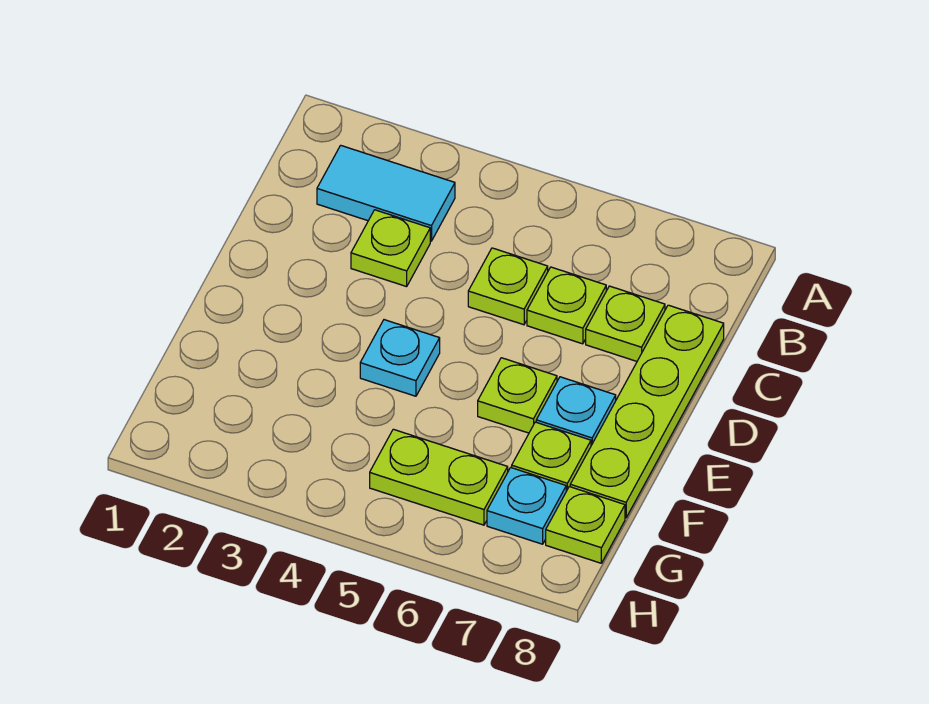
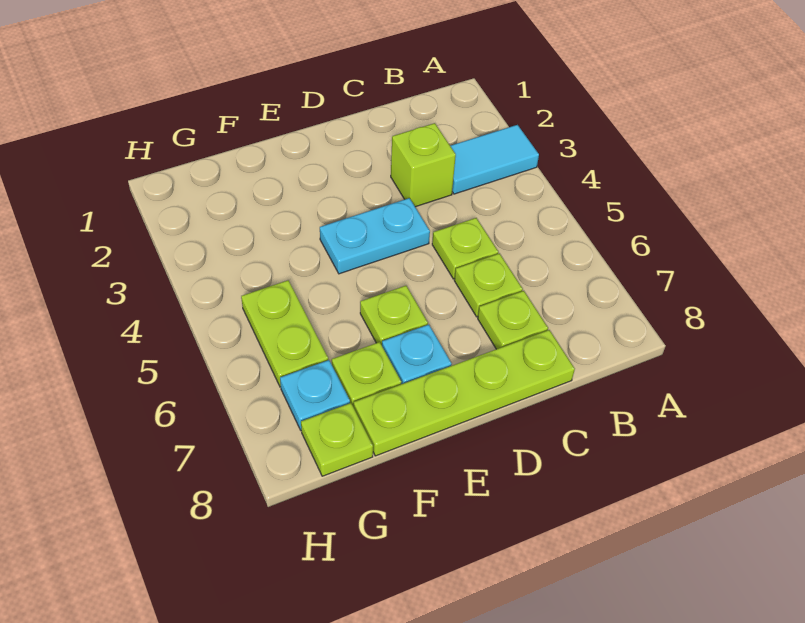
cyan tile B2:B3 level 1 -> cyan tile A3:B3 level 1
lime plate C3 level 1 -> lime brick C3 level 1
cyan plate E4 level 1 -> cyan plate D4:E4 level 1

